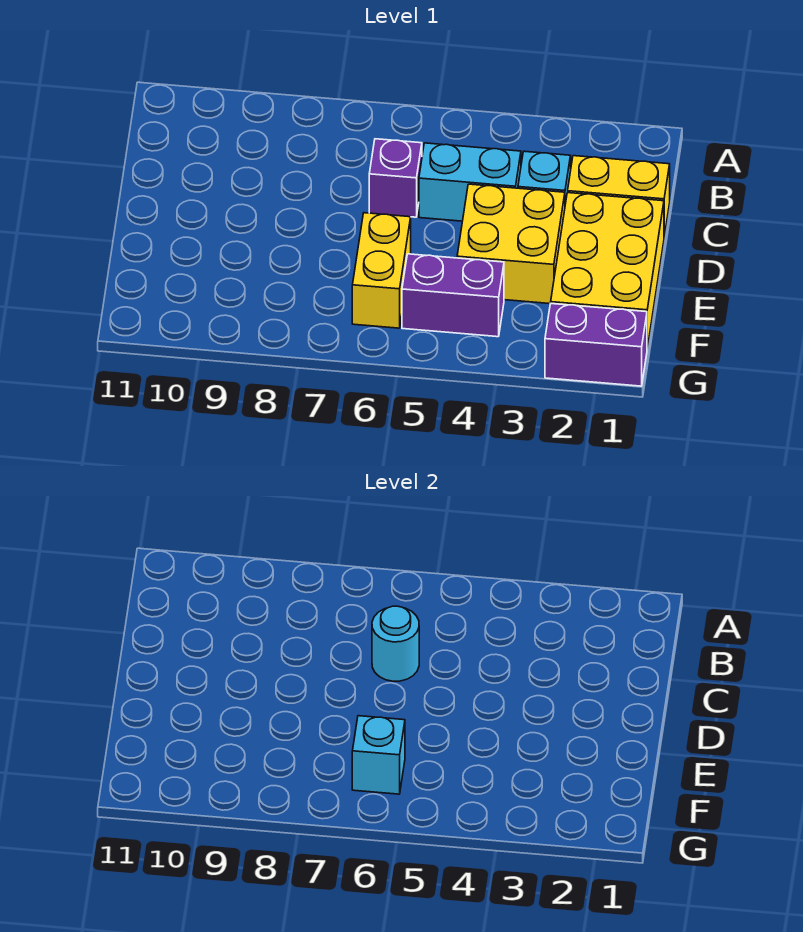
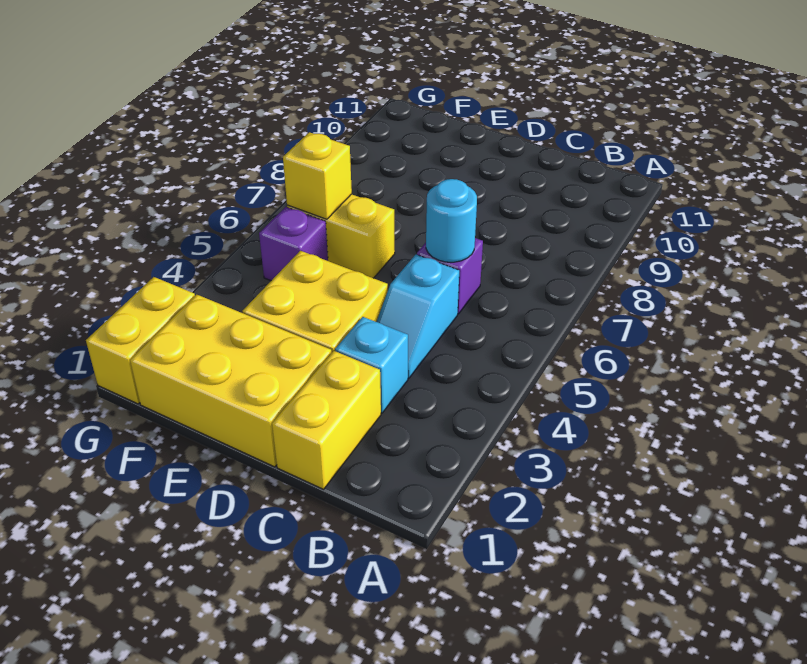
cyan brick C4:C5 level 1 -> cyan slope C4:C5 level 1 top 5
purple brick F4:F5 level 1 -> purple brick F5 level 1
cyan brick F6 level 2 -> yellow brick F6 level 2
purple brick G1:G2 level 1 -> yellow brick G1:G2 level 1

